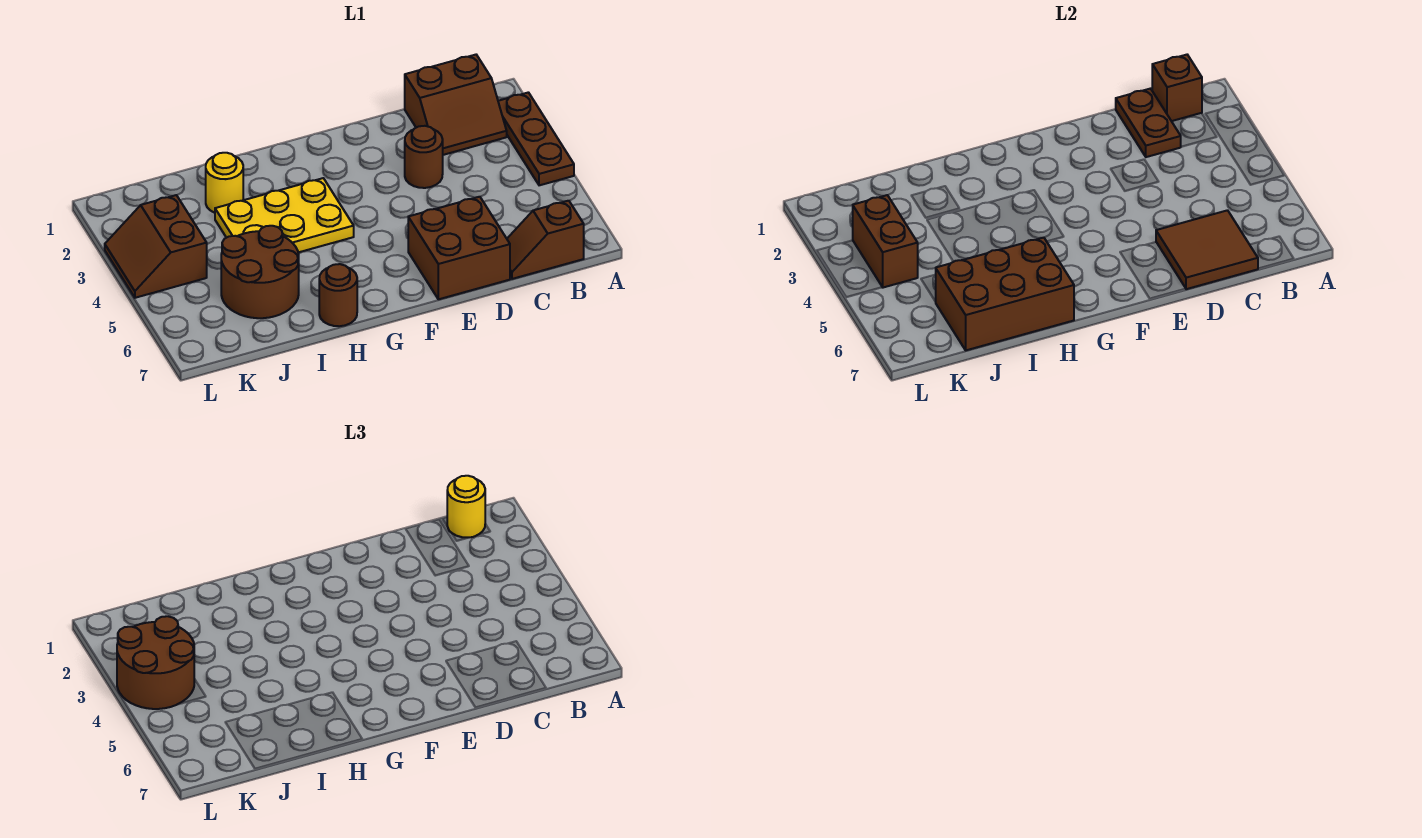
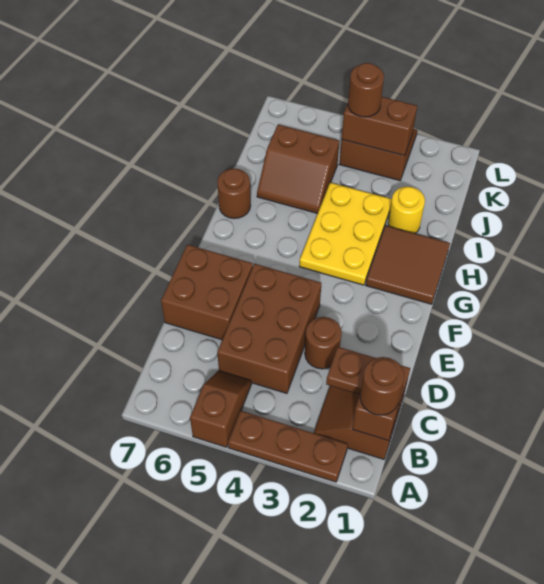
yellow round brick B1 level 3 -> brown round brick B1 level 3
brown slope B7:C7 level 1 top B -> brown slope A5:B5 level 1 top A
brown tile C6:D7 level 2 -> brown tile G1:H2 level 1
brown brick H6:J7 level 2 -> brown brick C4:E5 level 1
brown round brick I5:J6 level 1 -> brown slope I5:J6 level 1 top J
brown round brick K3:L4 level 3 -> brown round brick K4 level 3

